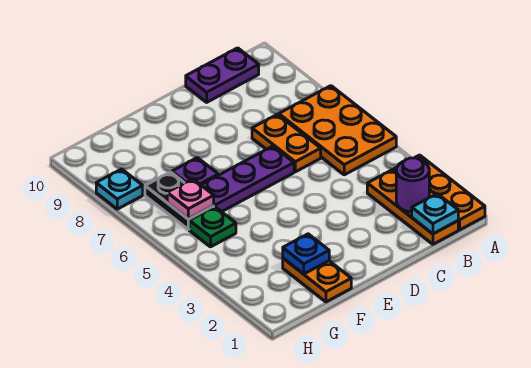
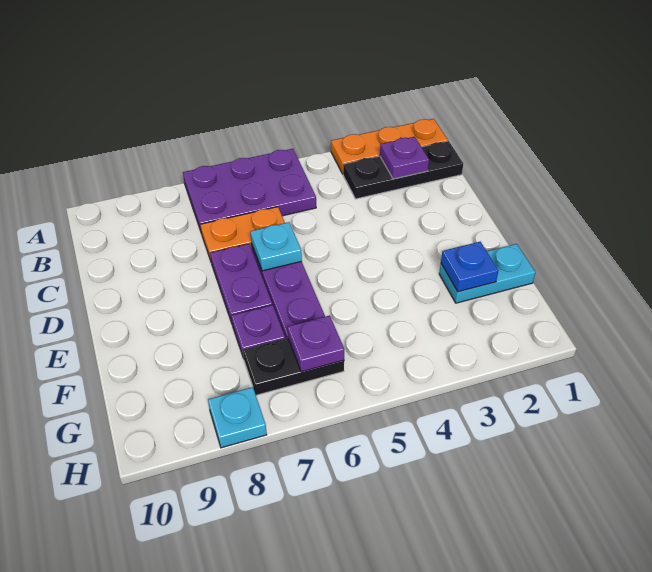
orange plate A5:B7 level 1 -> purple plate A5:B7 level 1
orange plate B1:B3 level 1 -> black plate B1:B3 level 1
cyan plate B1 level 2 -> cyan plate D6 level 2
purple round brick B2 level 2 -> purple plate B2 level 2
purple plate B10:C10 level 1 -> purple plate D7:E7 level 1
orange plate F1:F2 level 1 -> cyan plate F1:F2 level 1
green plate G5 level 1 -> none
pink plate G6 level 2 -> purple plate G6 level 2

